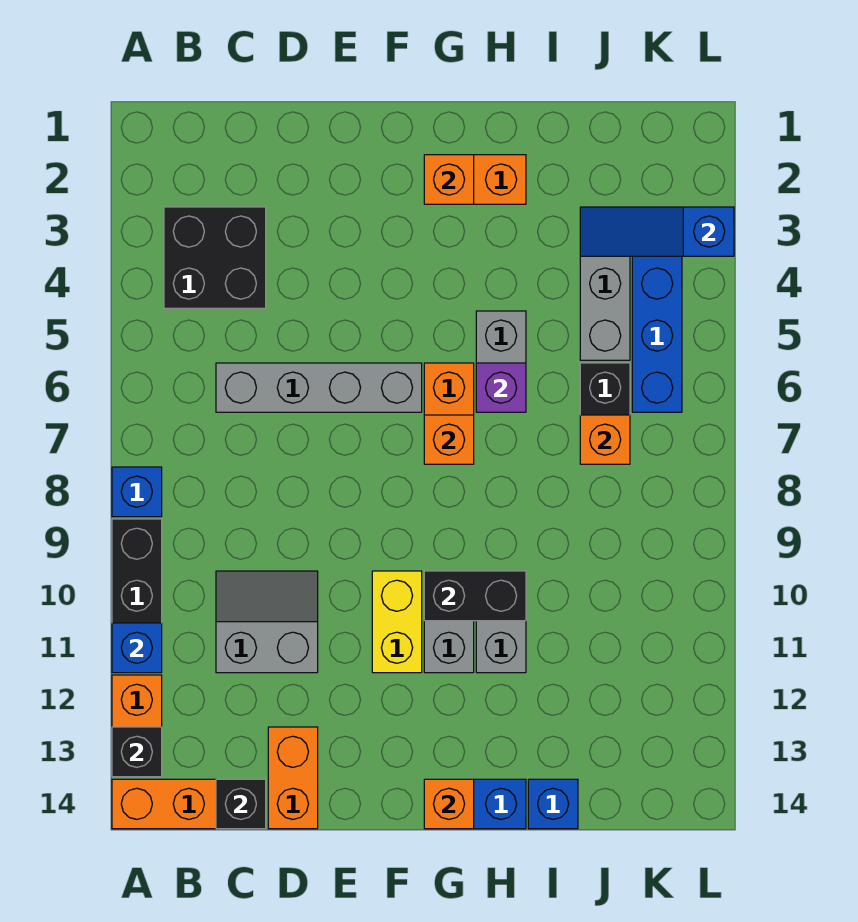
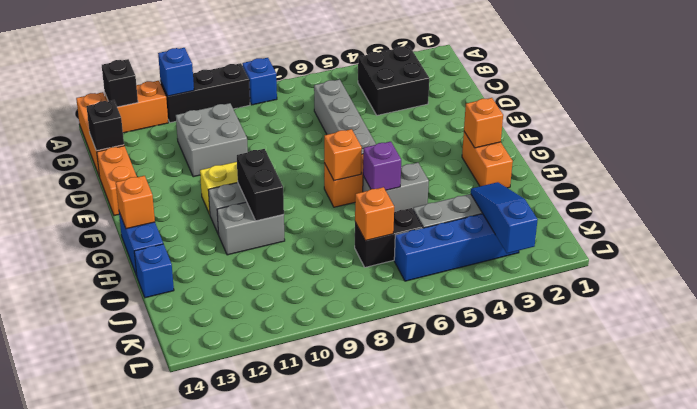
grey slope C10:D11 level 1 top 11 -> grey brick C10:D11 level 1
orange brick D13:D14 level 1 -> orange brick D14:E14 level 1

